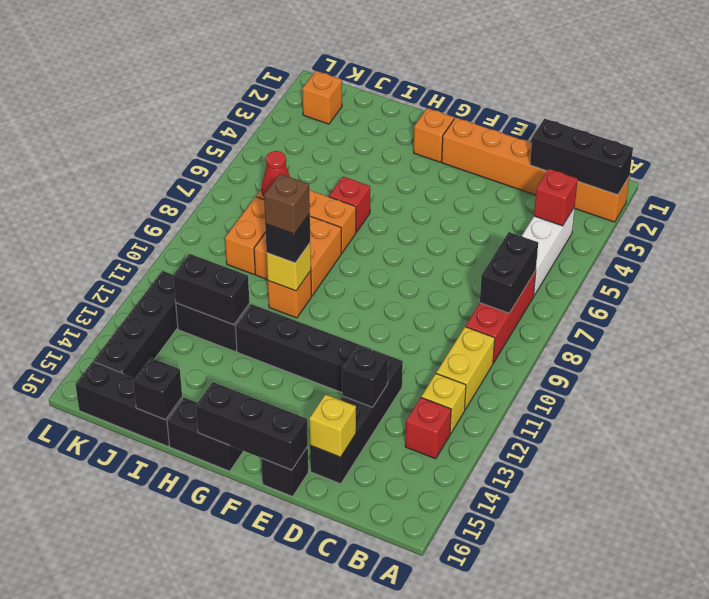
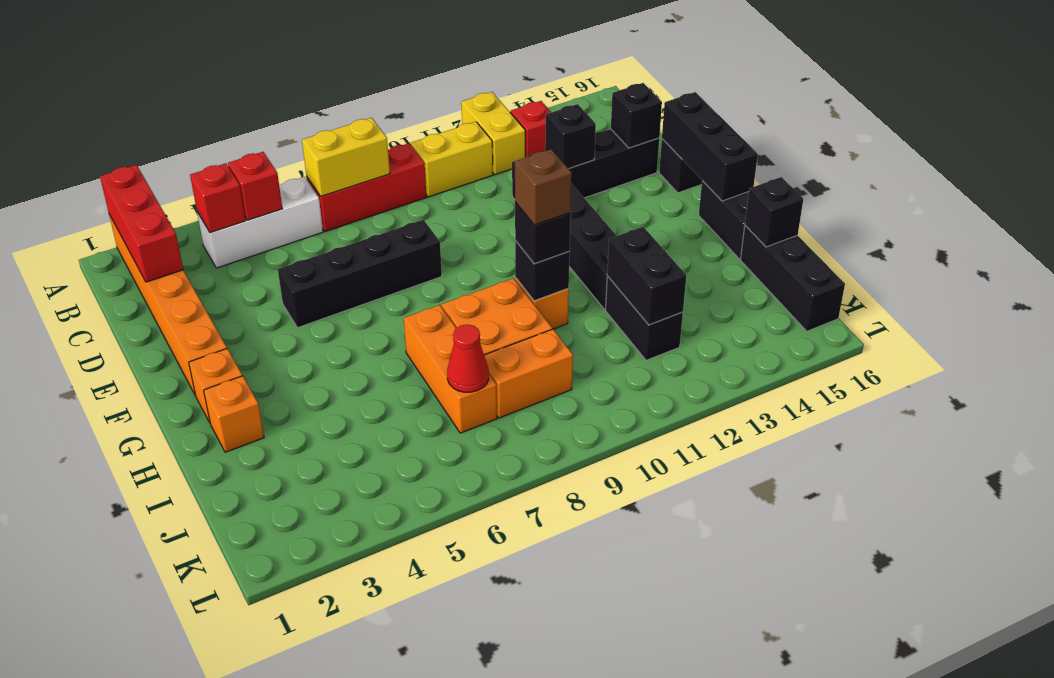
black brick A2:C2 level 2 -> red brick A2:C2 level 2
black brick B7:B8 level 2 -> yellow brick B7:B8 level 2
yellow brick B12 level 1 -> yellow brick A12:B12 level 1
yellow brick D15 level 2 -> black brick D15 level 2
red brick H6 level 1 -> red brick B5 level 2
yellow brick H10 level 2 -> black brick H10 level 2
orange brick K2 level 1 -> orange brick H2 level 1
black brick K12:K15 level 1 -> black brick E5:E8 level 1

